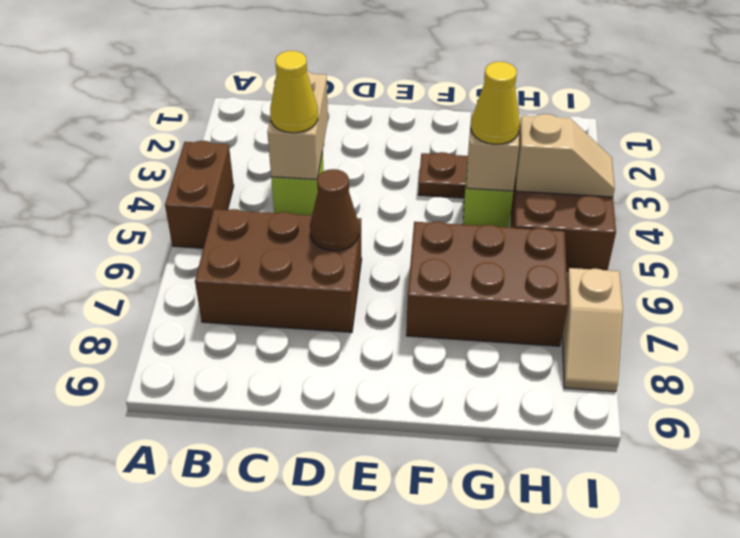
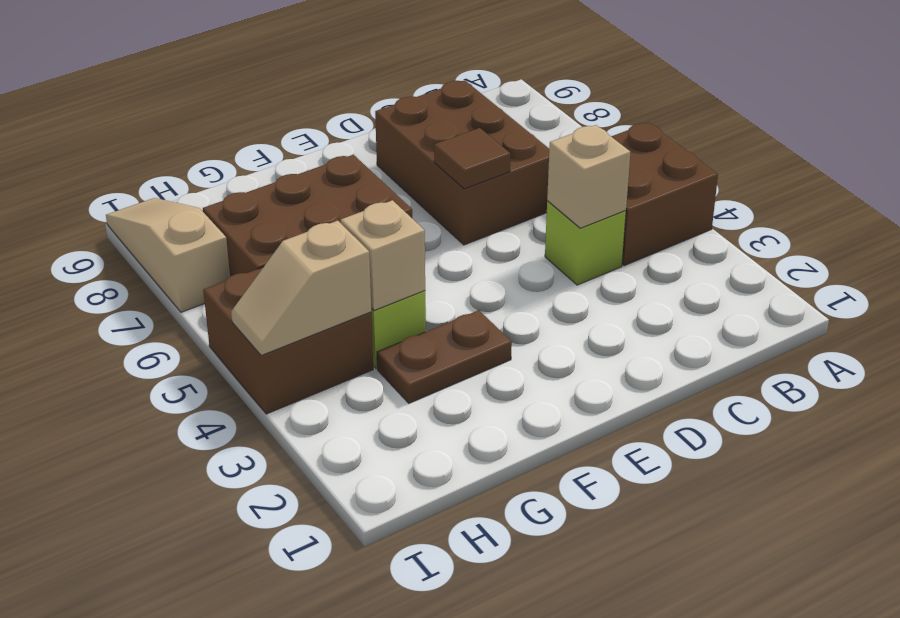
brown brick A4:A5 level 1 -> brown brick A4:B5 level 1
brown brick B6:D7 level 1 -> brown brick C6:D8 level 1
tan brick C3:C4 level 2 -> tan brick C4 level 2
yellow cone C4 level 3 -> none
brown cone D6 level 2 -> brown tile D6 level 2
yellow cone G4 level 3 -> none
tan slope I7:I8 level 1 top 7 -> tan slope I7:I9 level 1 top 7

